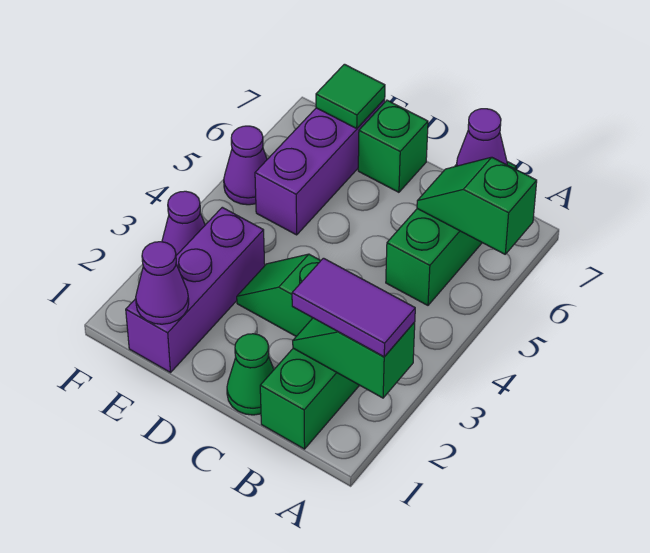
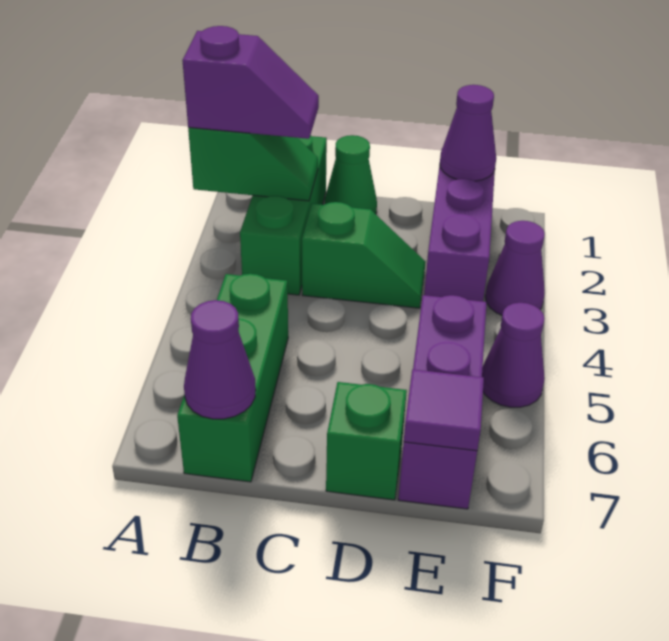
purple tile A2:B2 level 3 -> purple slope A2:B2 level 3 top A
green slope A6:B6 level 2 top A -> none
green tile E7 level 2 -> purple tile E7 level 2

